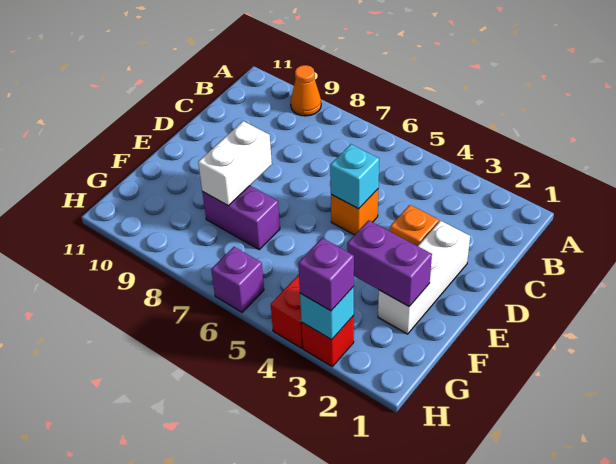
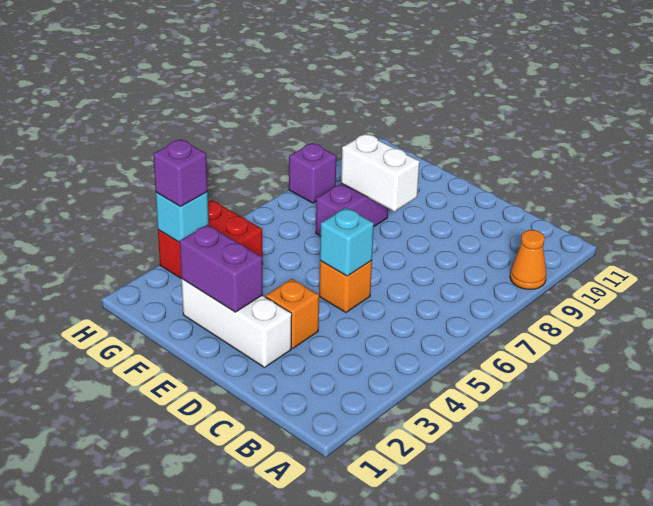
purple brick F2:F3 level 2 -> purple brick E2:F2 level 2
purple brick H6 level 1 -> purple brick H8 level 1

